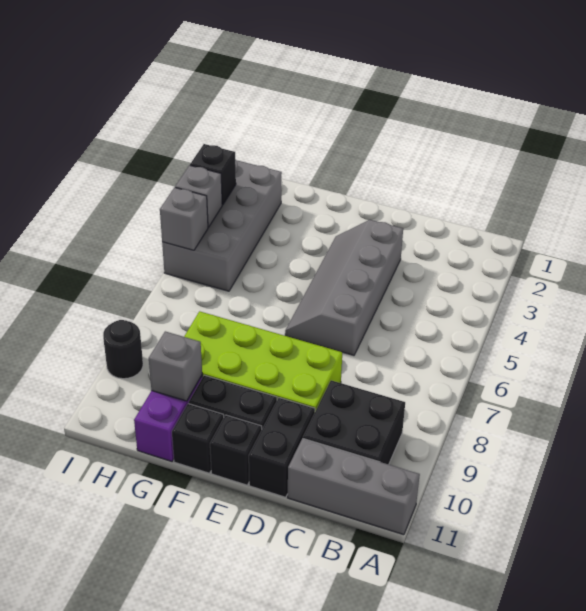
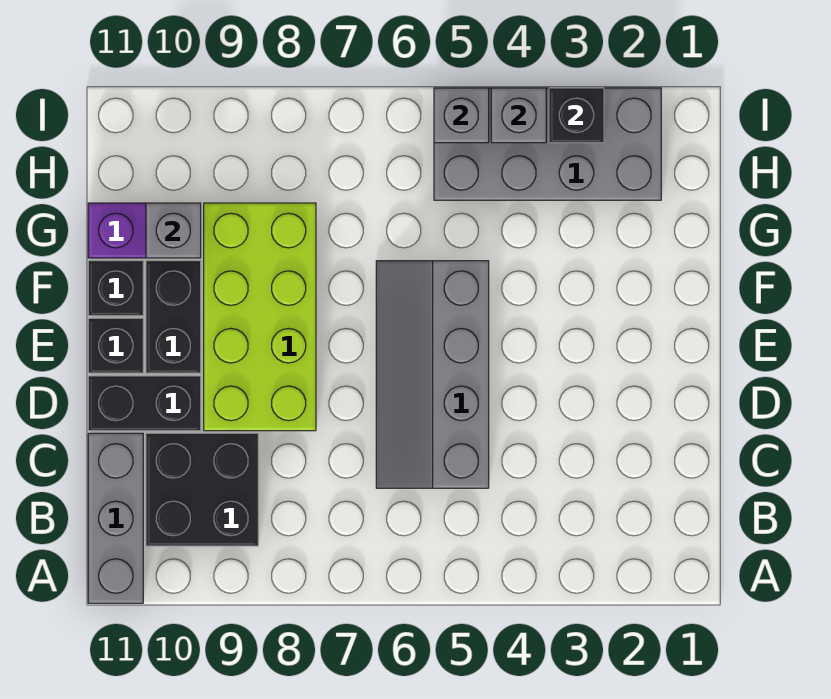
grey slope D3:E6 level 1 top D -> grey slope C5:F6 level 1 top 5
black round brick I9 level 1 -> none

